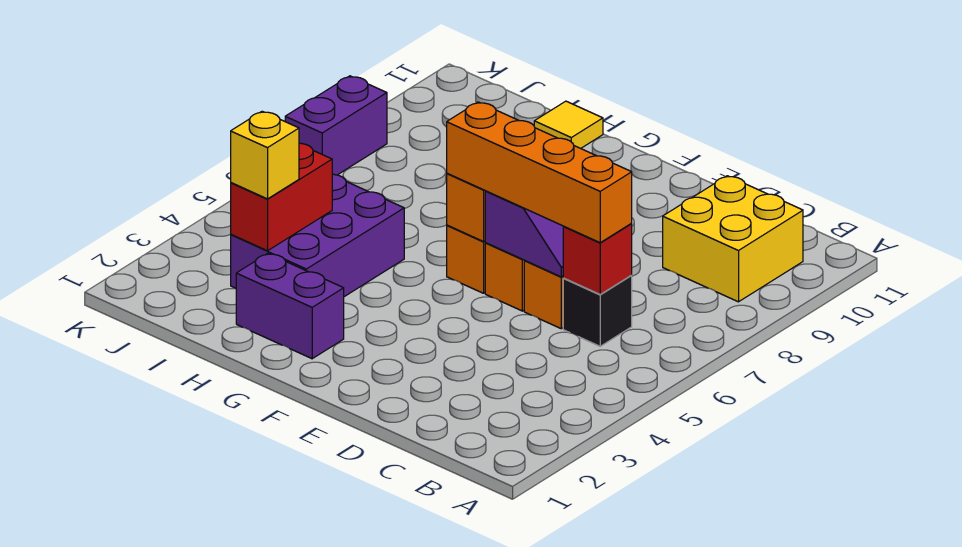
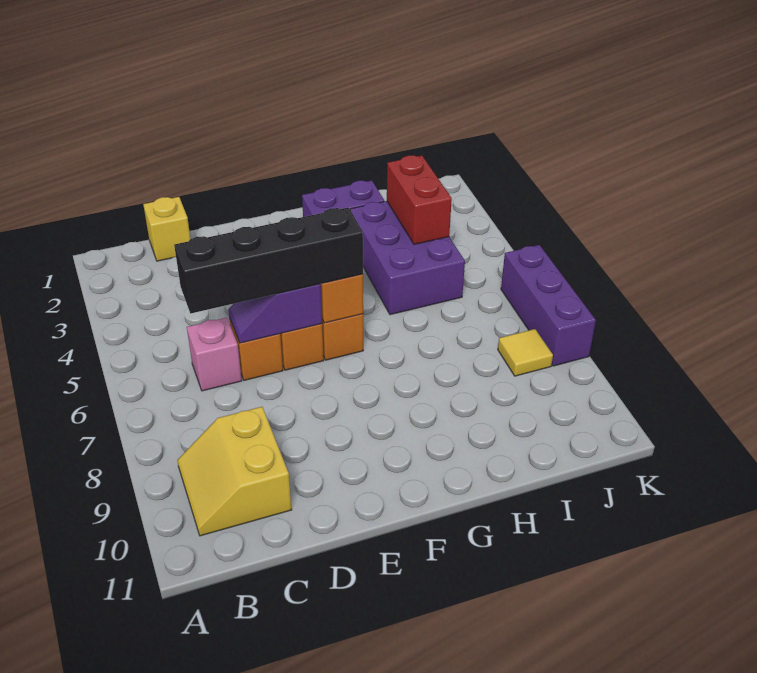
yellow brick B9:C10 level 1 -> yellow slope B9:C10 level 1 top C
black brick C6 level 1 -> pink brick C6 level 1
red brick C6 level 2 -> none
orange brick C6:F6 level 3 -> black brick C6:F6 level 3
yellow tile H11 level 1 -> yellow tile J8 level 1
yellow brick I3 level 3 -> yellow brick C1 level 1
purple brick K7:K8 level 1 -> purple brick K6:K8 level 1

